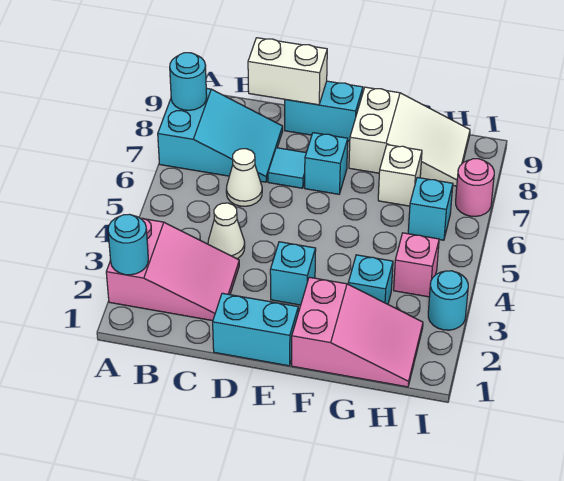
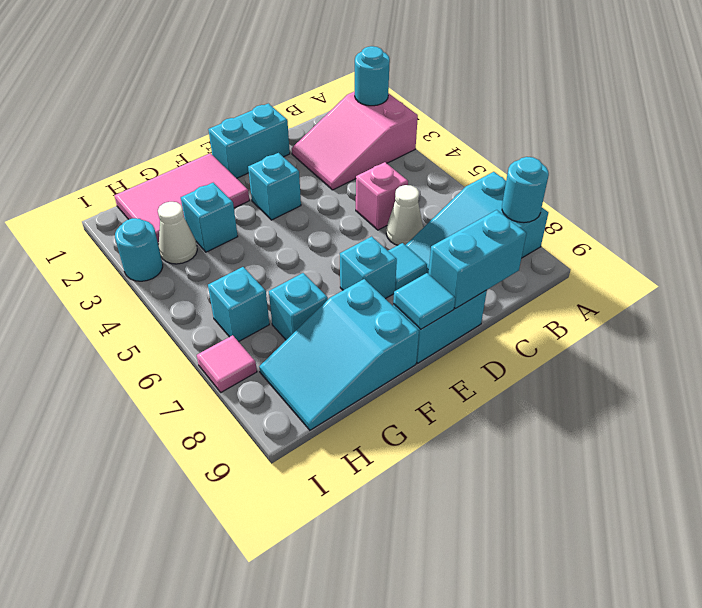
white cone C4 level 1 -> white cone H3 level 1
white brick C9:D9 level 2 -> cyan brick C9:D9 level 2
none -> cyan tile E9 level 2
pink slope F1:H2 level 1 top F -> pink tile F1:H2 level 1
white slope F8:H9 level 1 top F -> cyan slope F8:H9 level 1 top F
white brick G7 level 1 -> cyan brick G7 level 1
pink brick H4 level 1 -> pink brick C5 level 1
pink round brick I7 level 1 -> pink tile I7 level 1

